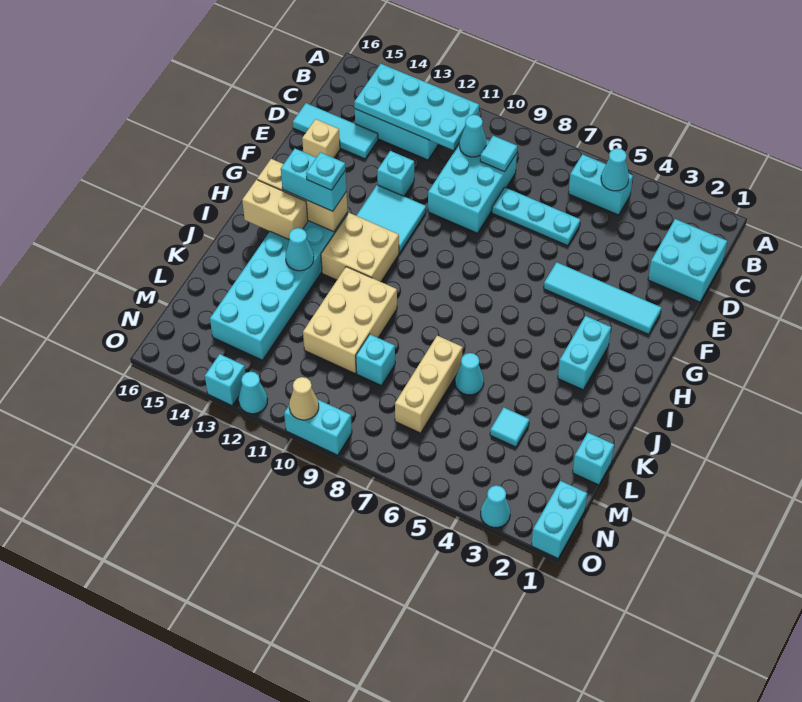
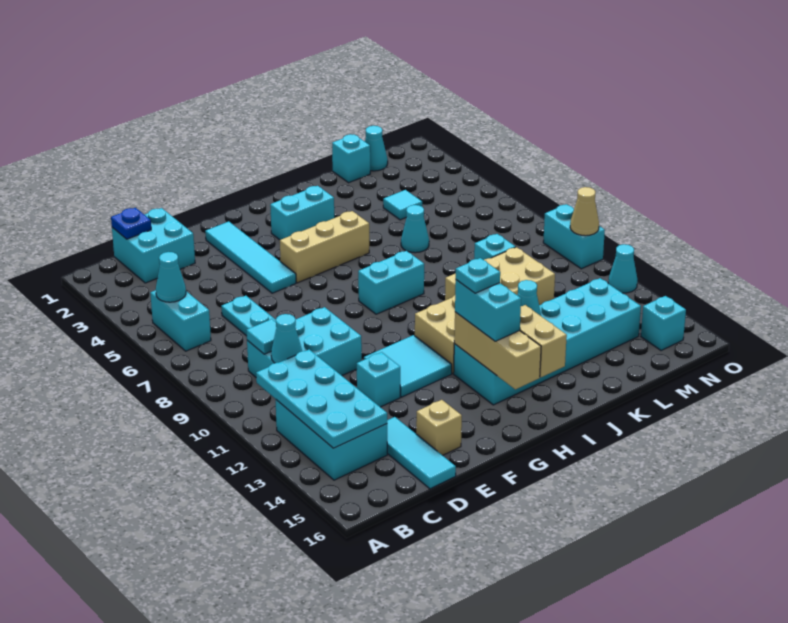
none -> blue plate C1 level 2
tan brick K7:M7 level 1 -> tan brick G5:I5 level 1
cyan brick N1:O1 level 1 -> cyan brick H8:I8 level 1
cyan cone O3 level 1 -> cyan cone M1 level 1
cyan brick O13 level 1 -> cyan brick N15 level 1

